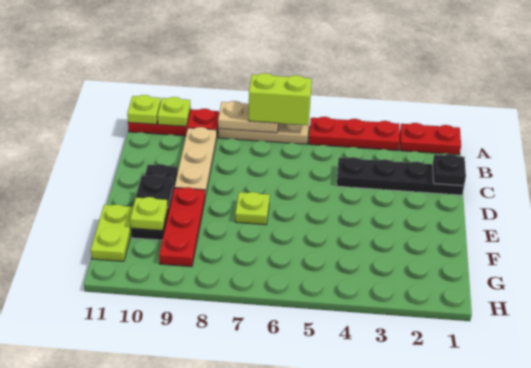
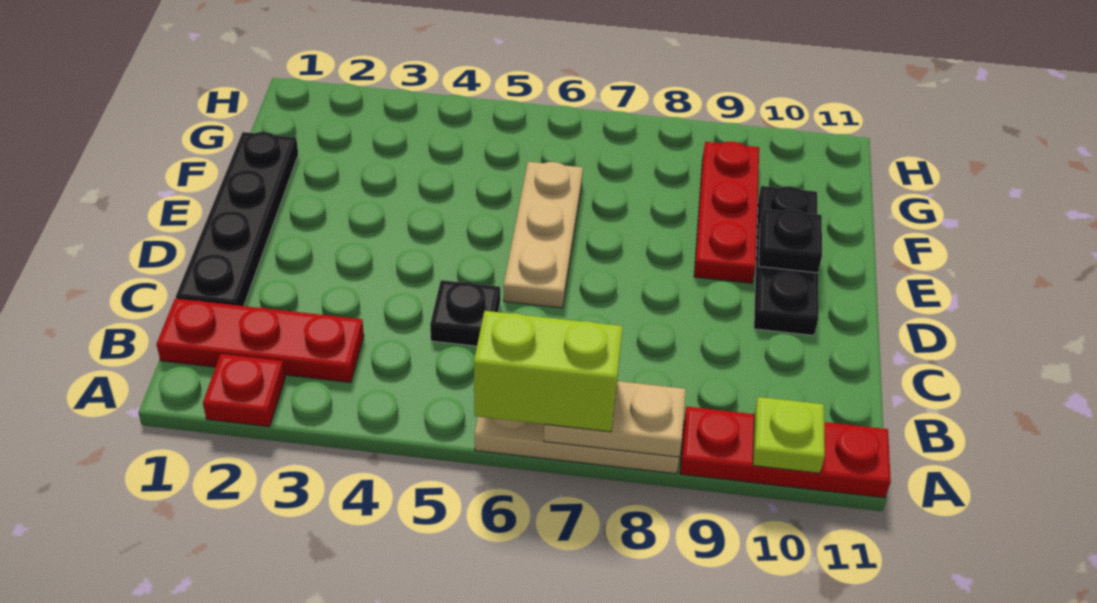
red plate A1:A2 level 1 -> red plate A2 level 1
red plate A3:A5 level 1 -> red plate B1:B3 level 1
lime plate A11 level 2 -> none
tan plate B9:D9 level 1 -> tan plate D6:F6 level 1
black plate C1:C4 level 1 -> black plate C1:F1 level 1
black plate C1 level 2 -> black plate C5 level 1
lime plate E7 level 1 -> none
lime plate F10 level 2 -> none
lime plate F11:G11 level 1 -> none

